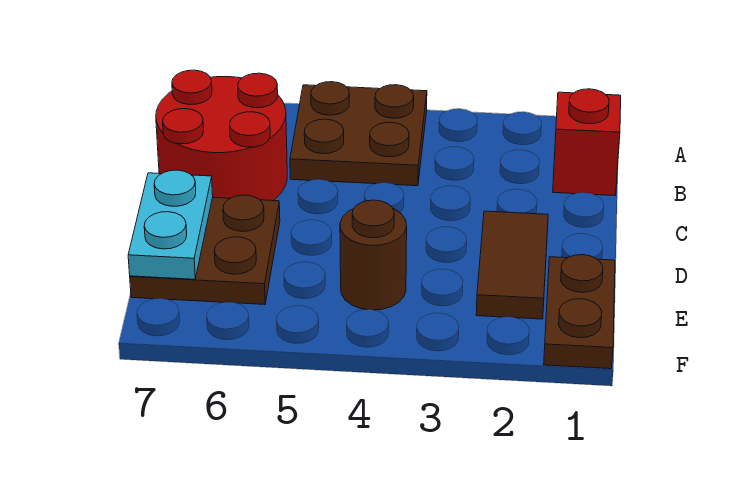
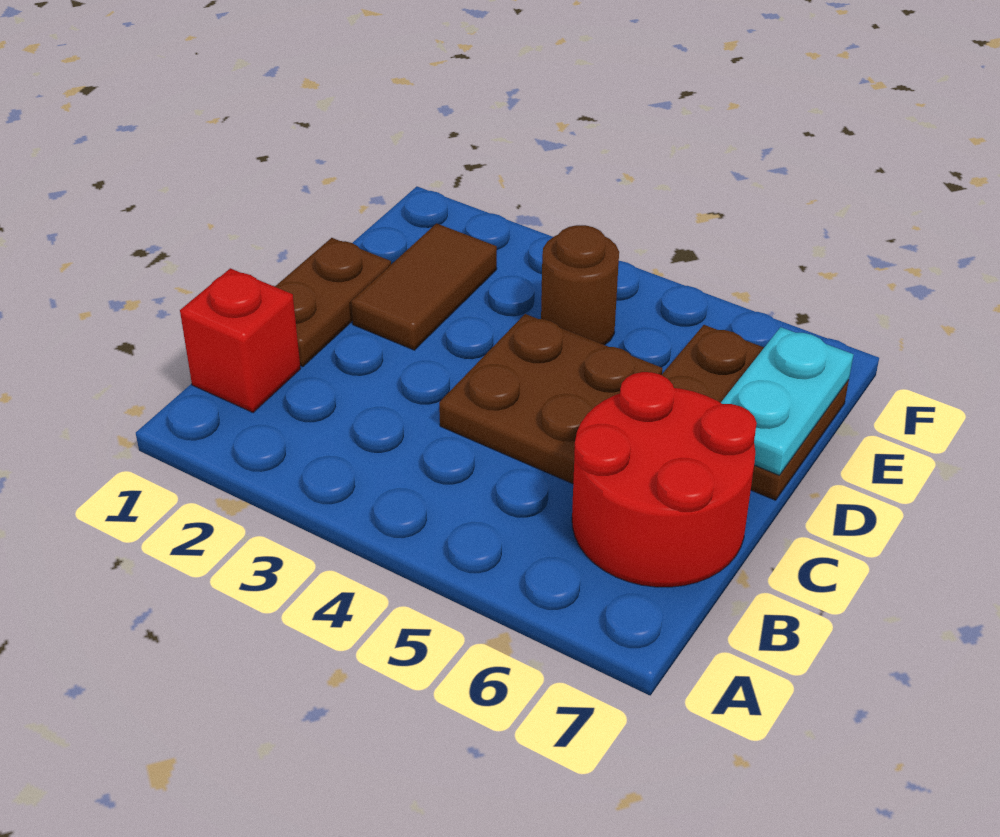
brown plate A4:B5 level 1 -> brown plate C4:D5 level 1
brown plate E1:F1 level 1 -> brown plate C1:D1 level 1

